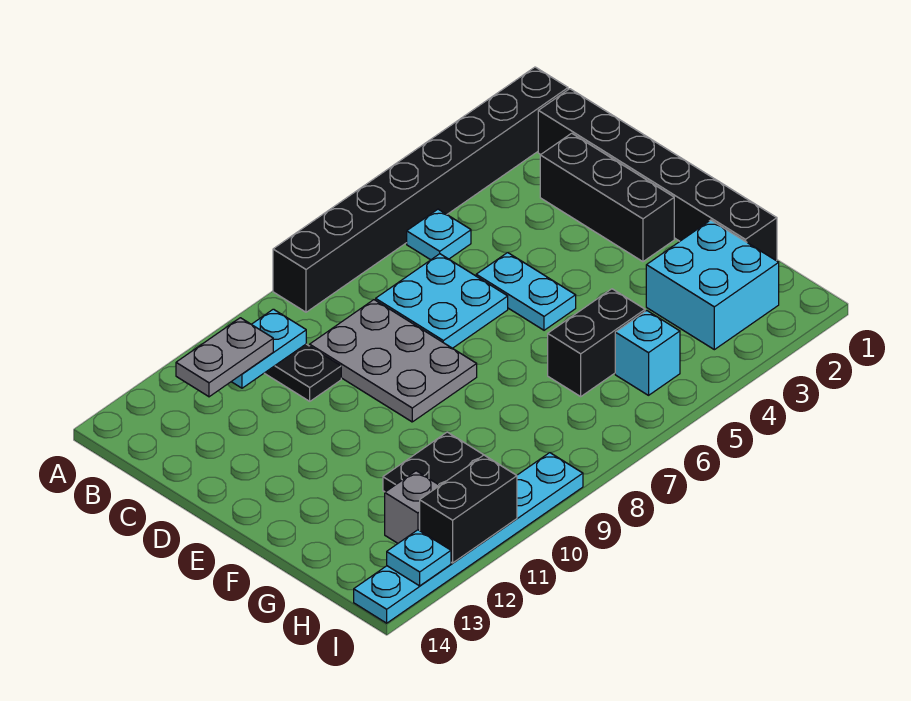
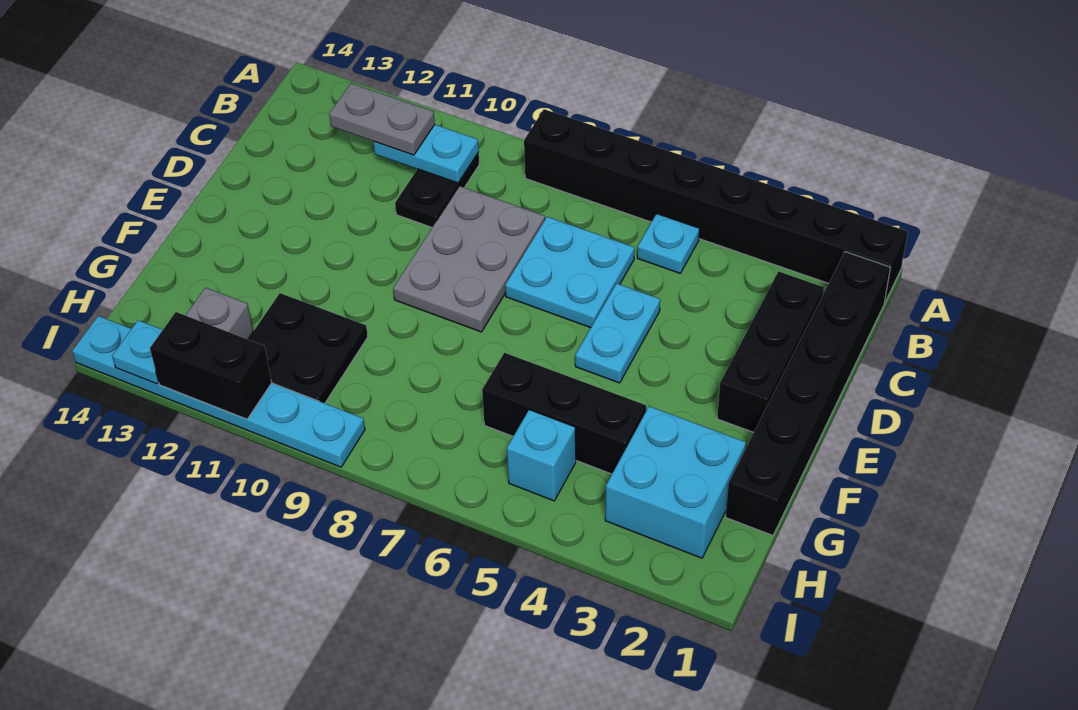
black brick G5:G6 level 1 -> black brick G4:G6 level 1

